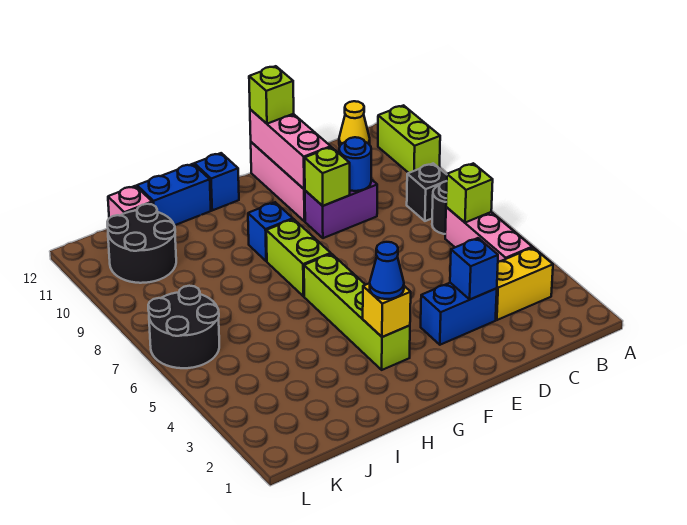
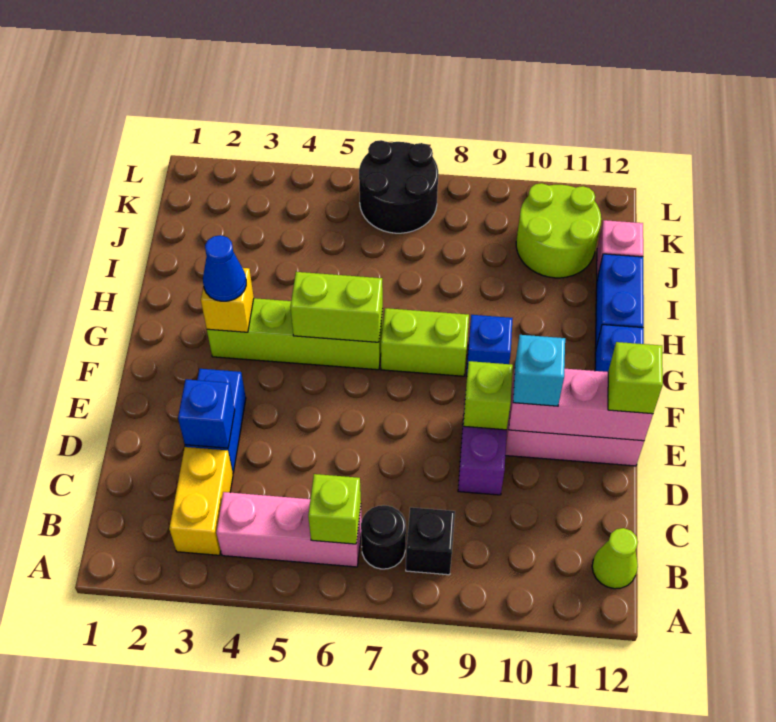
lime brick A10:A11 level 1 -> lime brick G5:G6 level 2
yellow cone B12 level 1 -> lime cone B12 level 1
blue round brick D9 level 2 -> none
none -> cyan brick E10 level 3
black round brick J10:K11 level 1 -> lime round brick J10:K11 level 1

